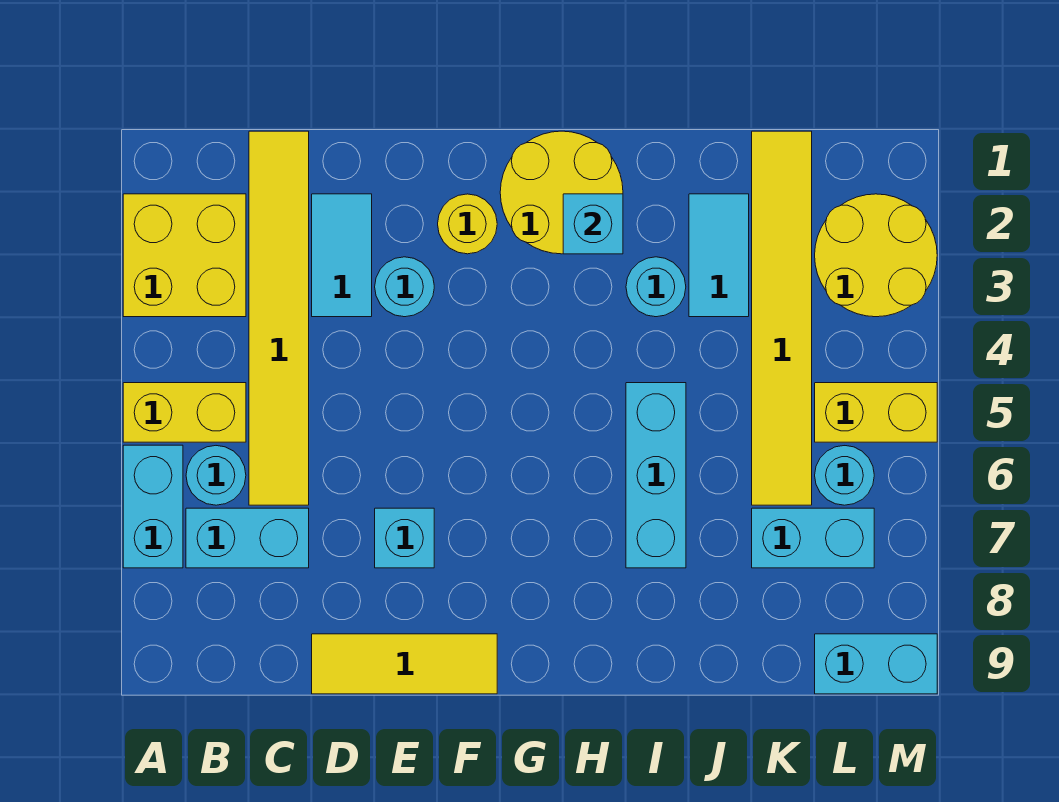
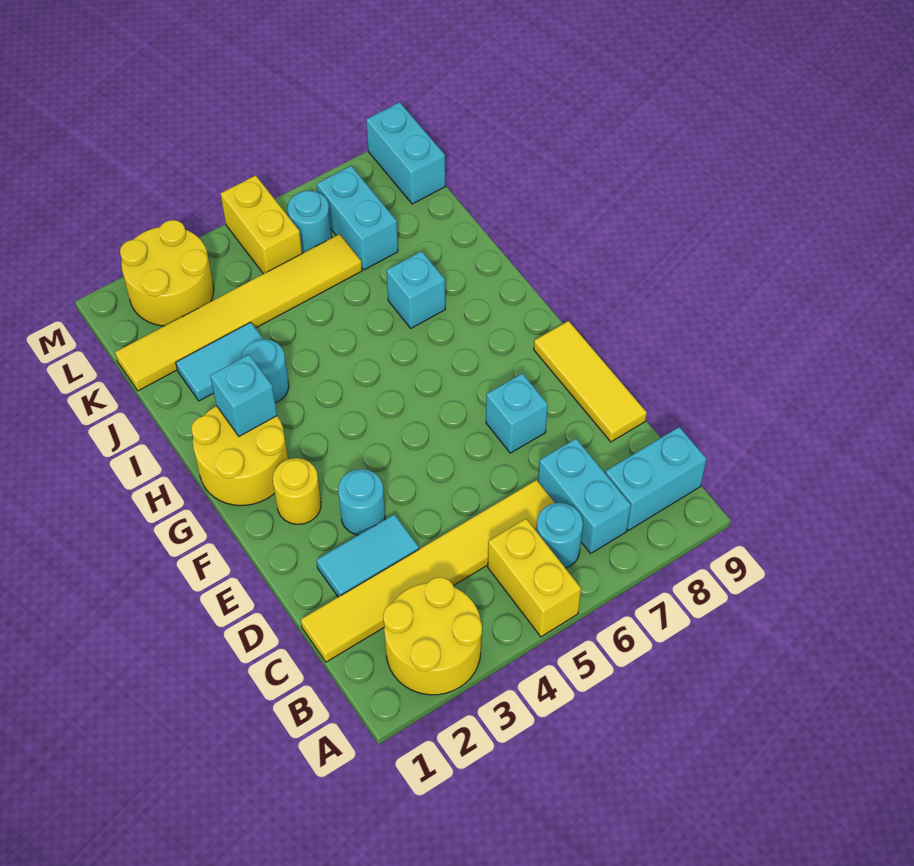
yellow brick A2:B3 level 1 -> yellow round brick A2:B3 level 1
cyan brick A6:A7 level 1 -> cyan brick B8:B9 level 1
cyan brick I5:I7 level 1 -> cyan brick I7 level 1

